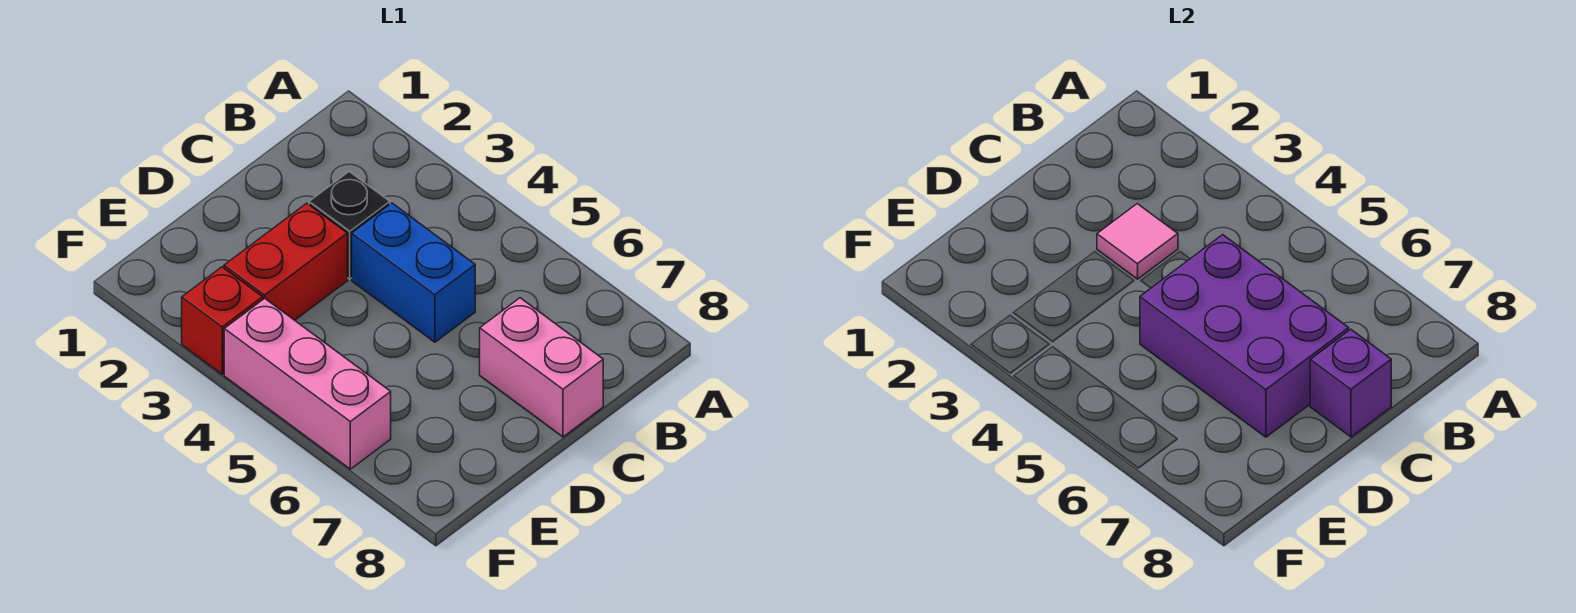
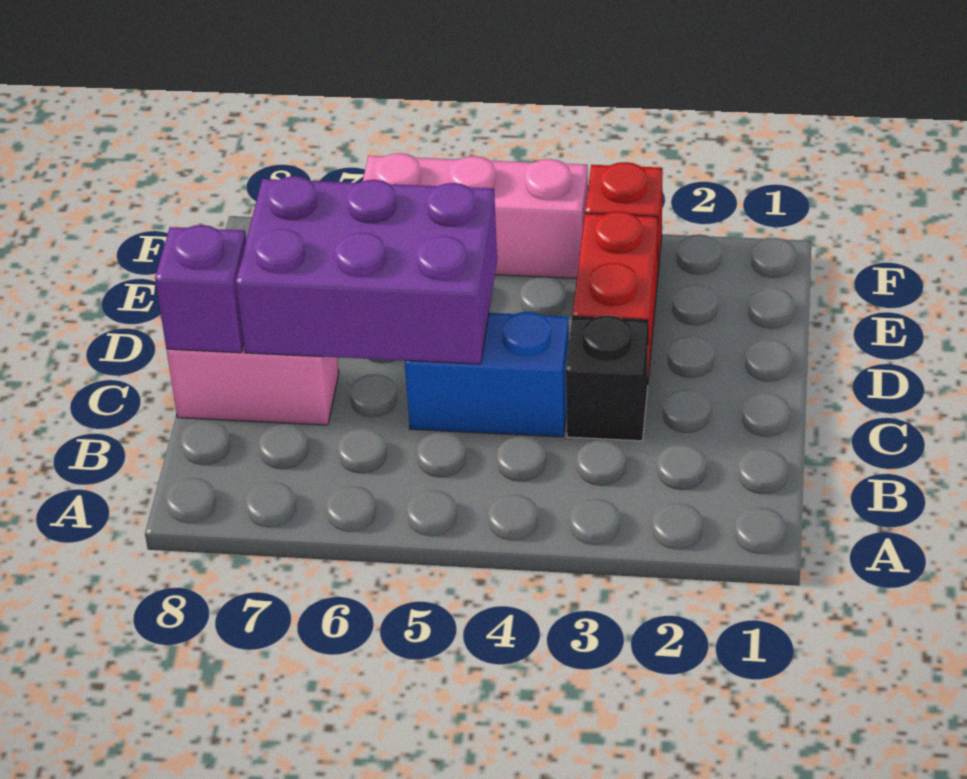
pink tile C3 level 2 -> none

